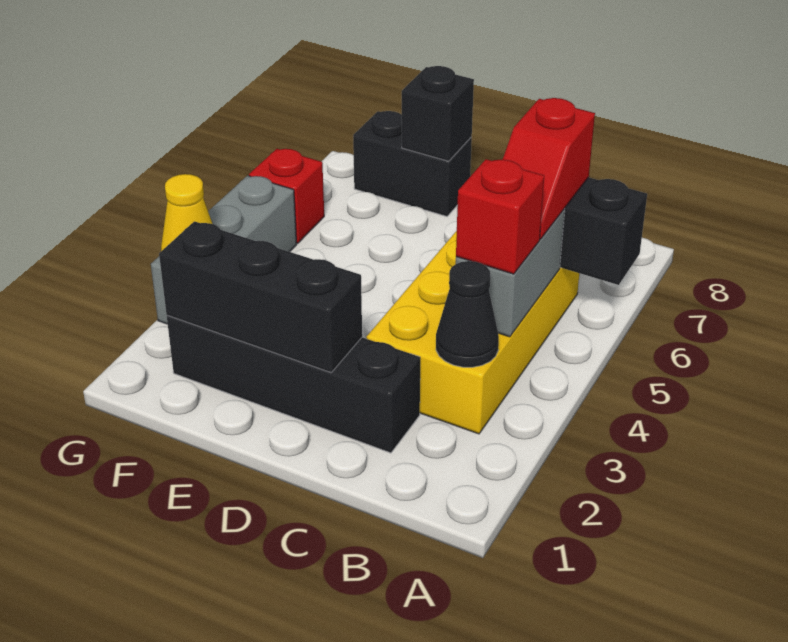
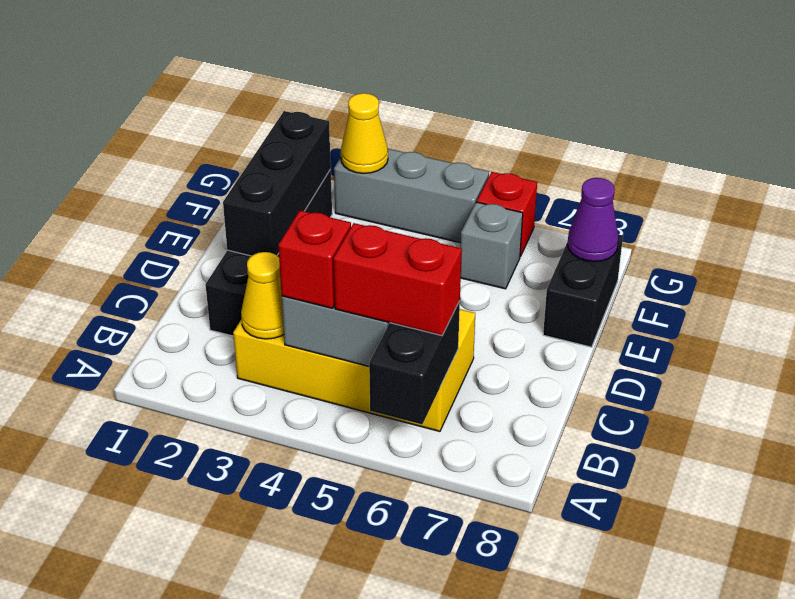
black cone B3 level 2 -> yellow cone B3 level 2
red slope B5:B6 level 3 top 6 -> red brick B5:B6 level 3
black brick E8 level 2 -> none
none -> grey brick F6 level 1
none -> purple cone F8 level 2

